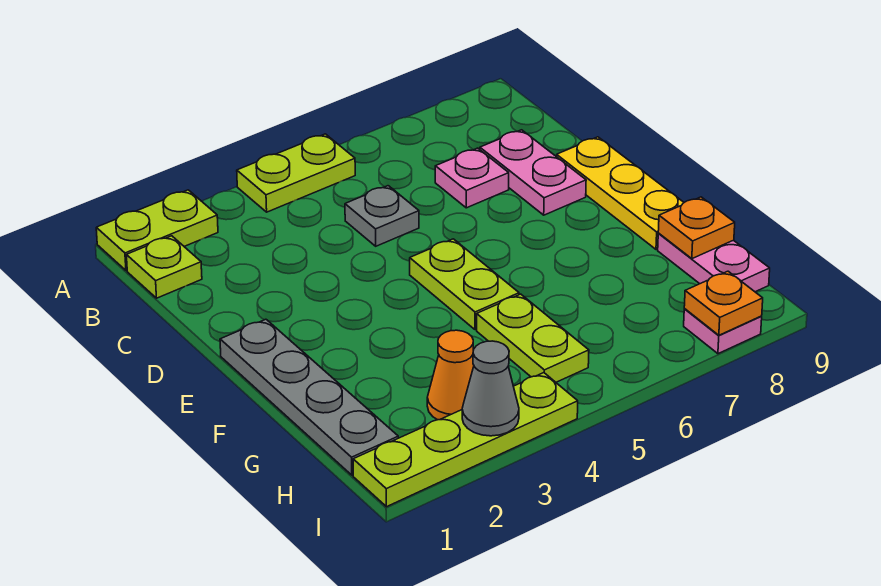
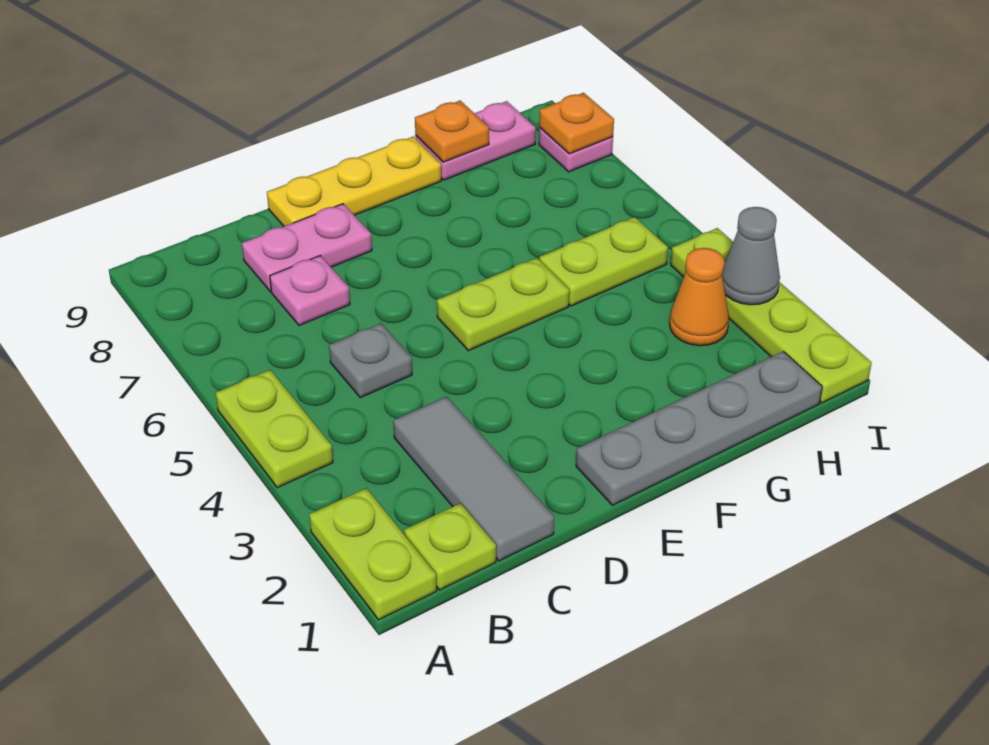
none -> grey tile C1:C3 level 1

